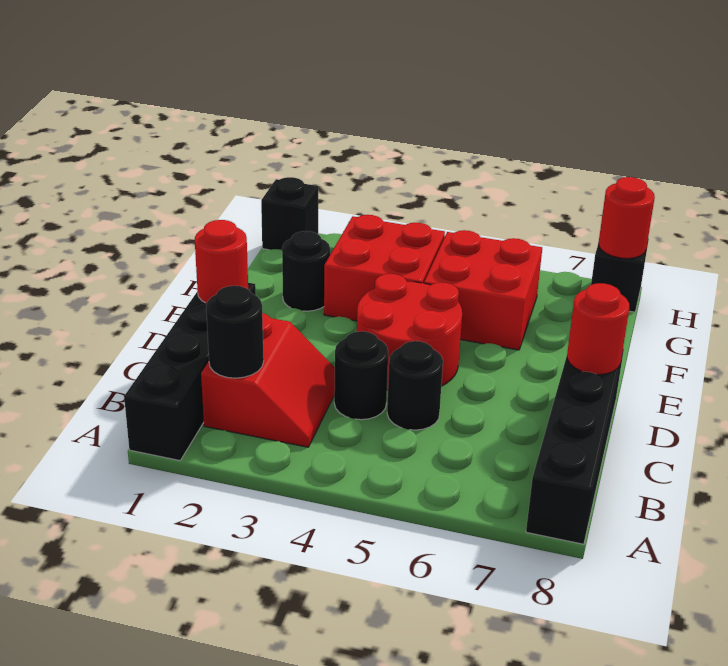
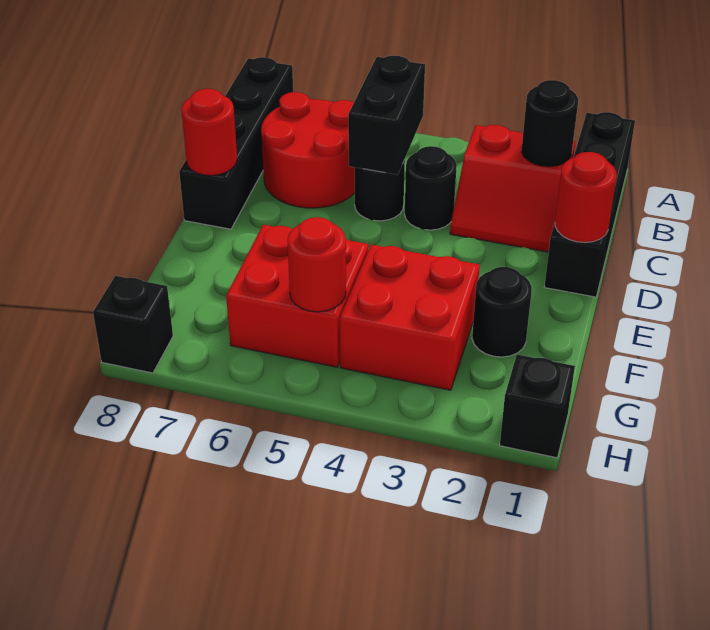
red slope B2:C3 level 1 top 2 -> red slope B2:C3 level 1 top B
none -> black brick B5:C5 level 2
red round brick D4:E5 level 1 -> red round brick B6:C7 level 1
red round brick H8 level 2 -> red round brick G5 level 2

